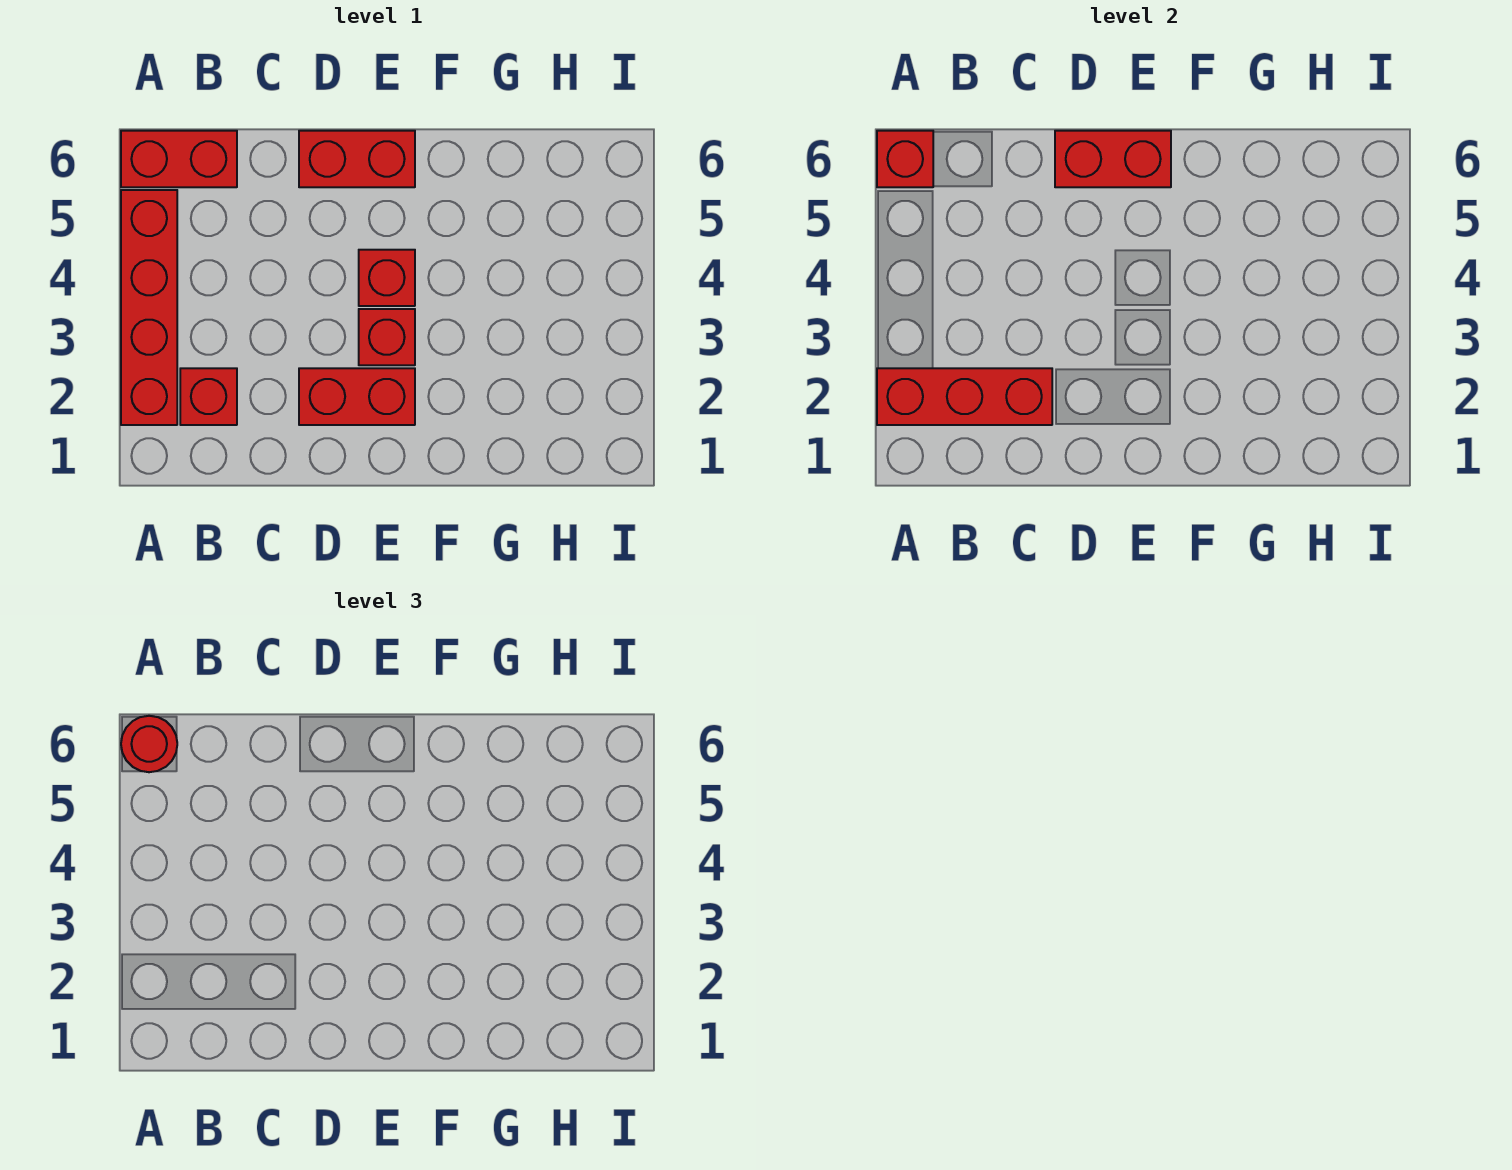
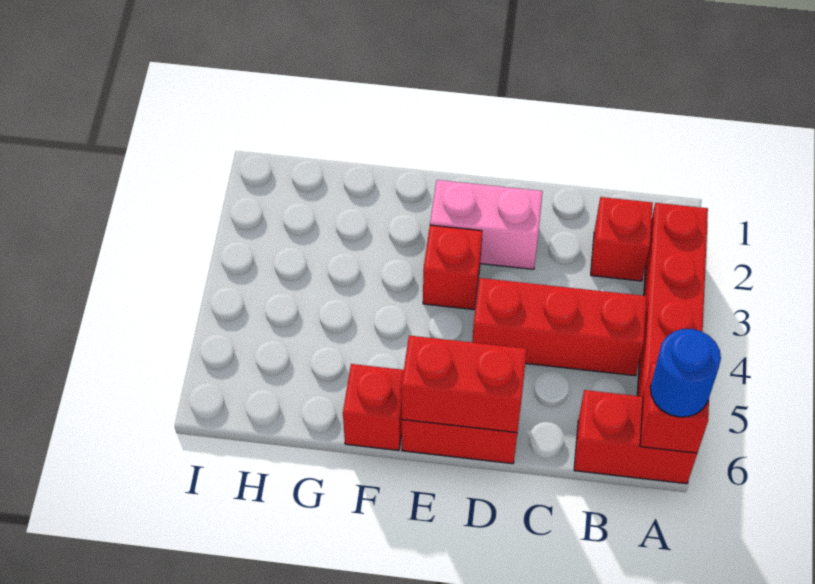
red brick A2:C2 level 2 -> red brick B4:D4 level 1
red round brick A6 level 3 -> blue round brick A6 level 3
red brick D2:E2 level 1 -> pink brick D2:E2 level 1
red brick E4 level 1 -> red brick F6 level 1

